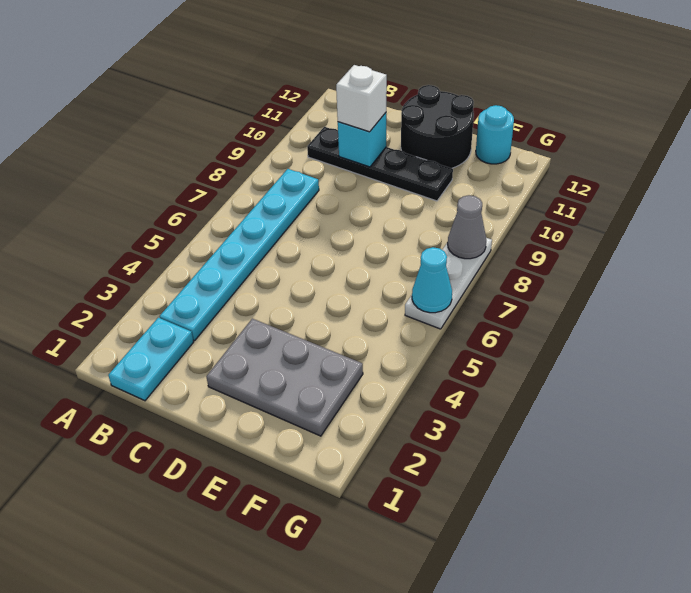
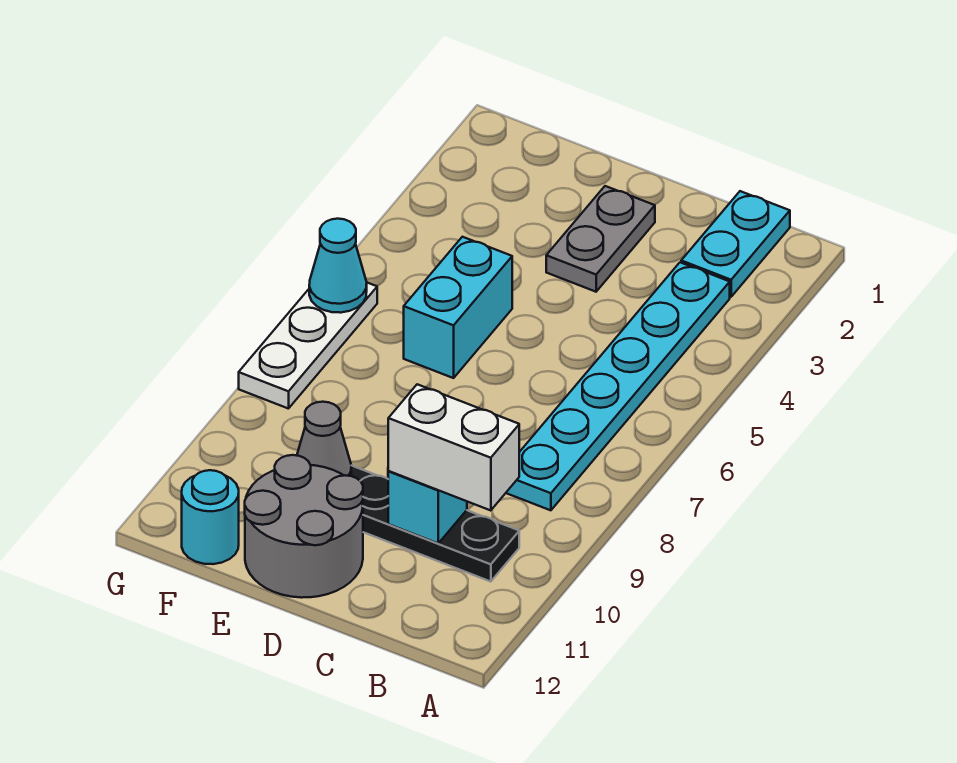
white brick C10 level 3 -> white brick B10:C10 level 3
grey plate D2:F3 level 1 -> grey plate D2:D3 level 1
black round brick D11:E12 level 1 -> grey round brick D11:E12 level 1
none -> cyan brick E5:E6 level 1
grey cone G8 level 2 -> grey cone E10 level 2

